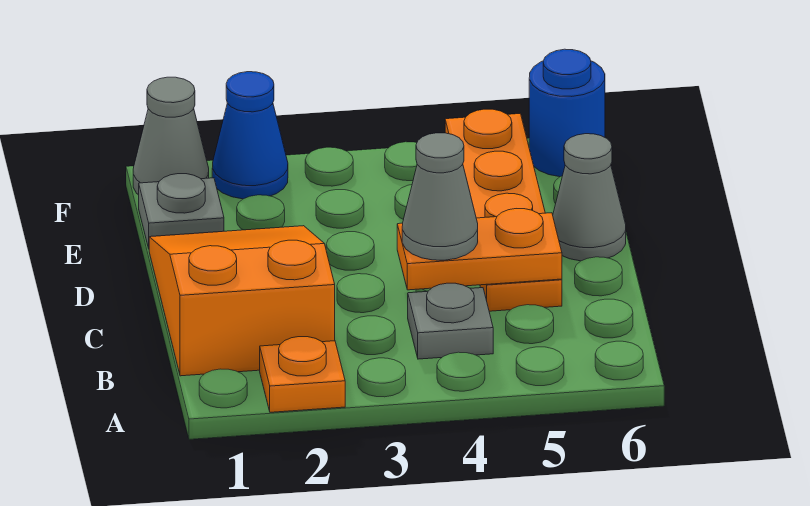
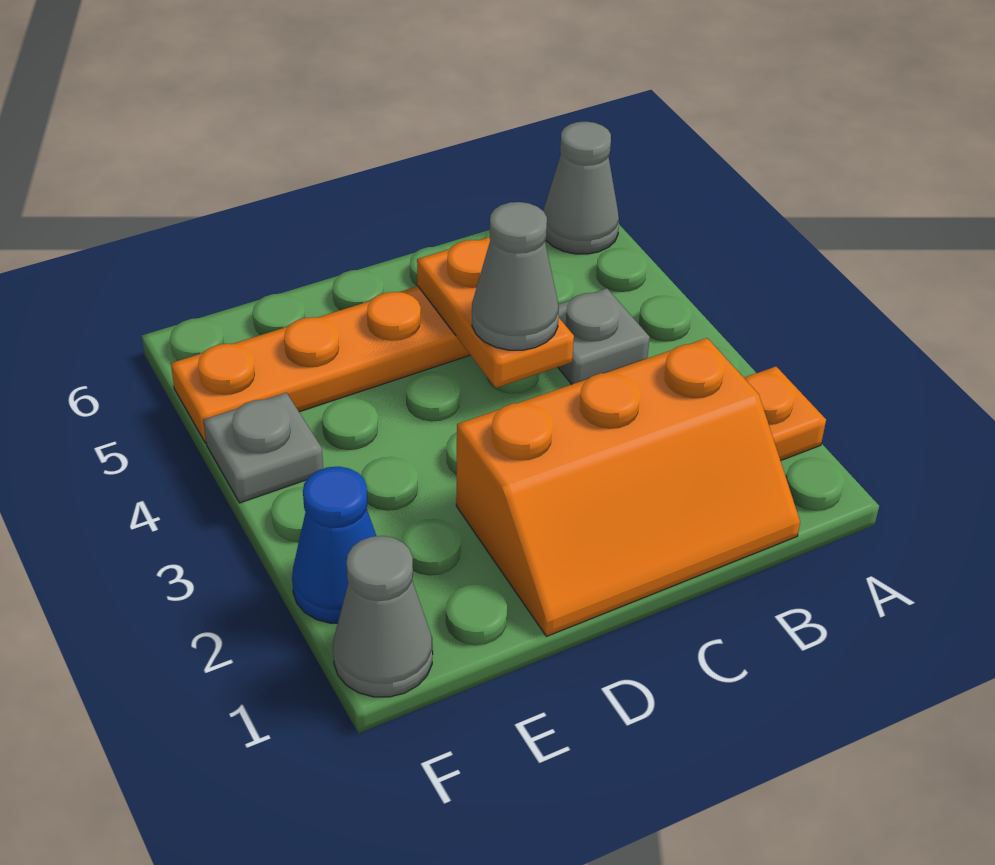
orange slope B1:D2 level 1 top B -> orange slope B1:D2 level 1 top 2
grey cone D6 level 1 -> grey cone A6 level 1
grey plate E1 level 1 -> grey plate F4 level 1
blue round brick F6 level 1 -> none

